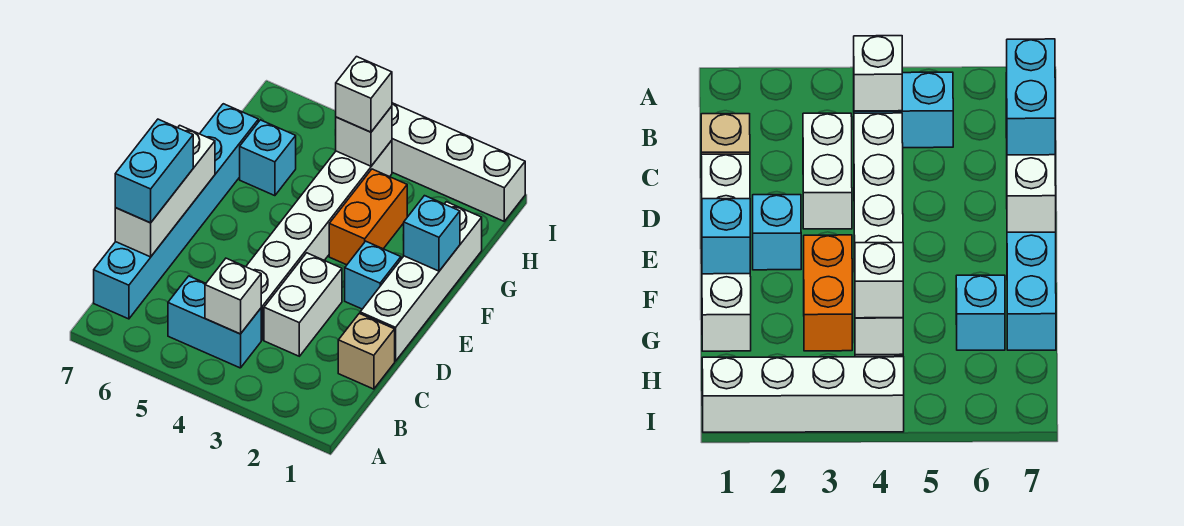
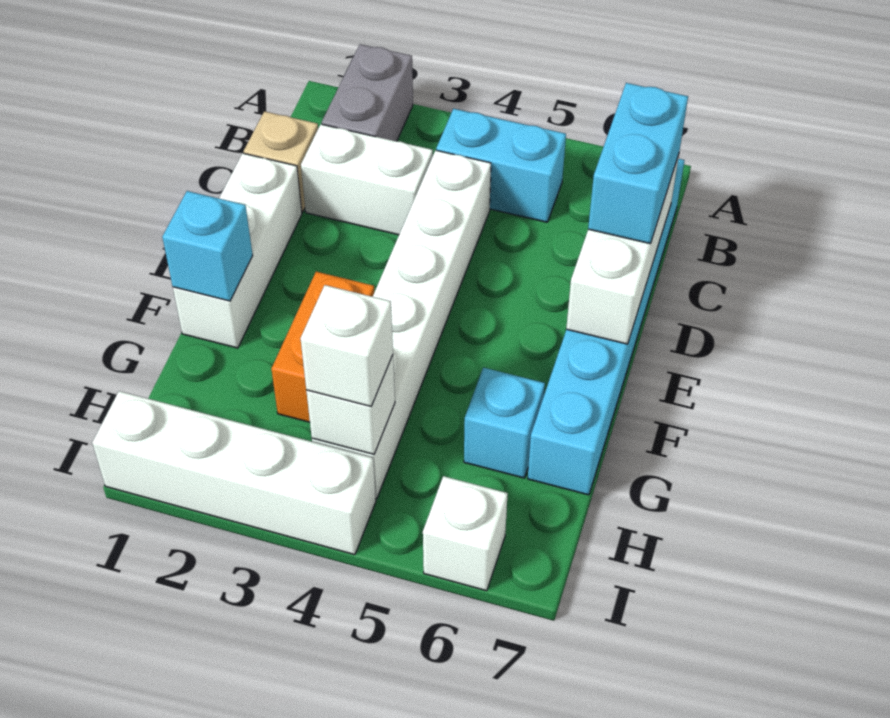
none -> grey brick A2:B2 level 1
white brick B4 level 2 -> white brick I6 level 1
white brick C3:D3 level 1 -> white brick C2:C3 level 1
white brick D1:G1 level 1 -> white brick D1:F1 level 1
cyan brick E2 level 1 -> none

